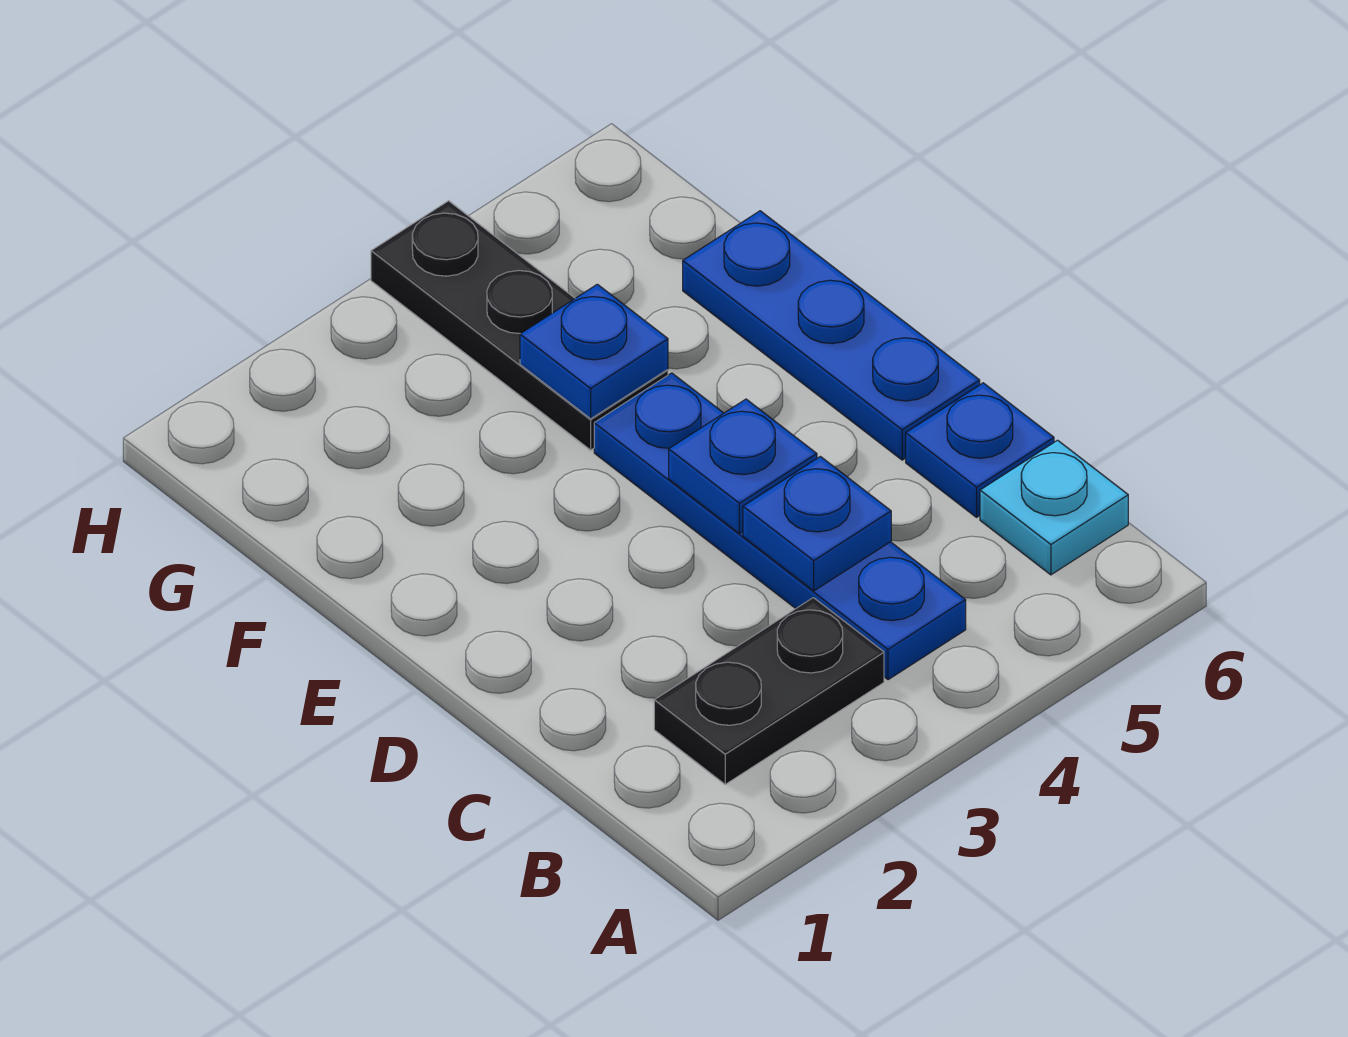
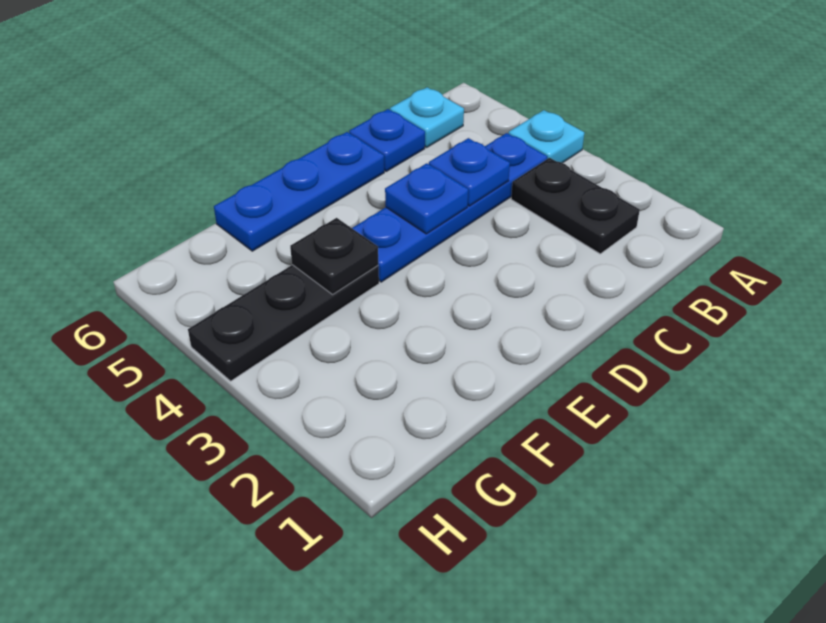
none -> cyan plate A4 level 1
blue plate F4 level 2 -> black plate F4 level 2

